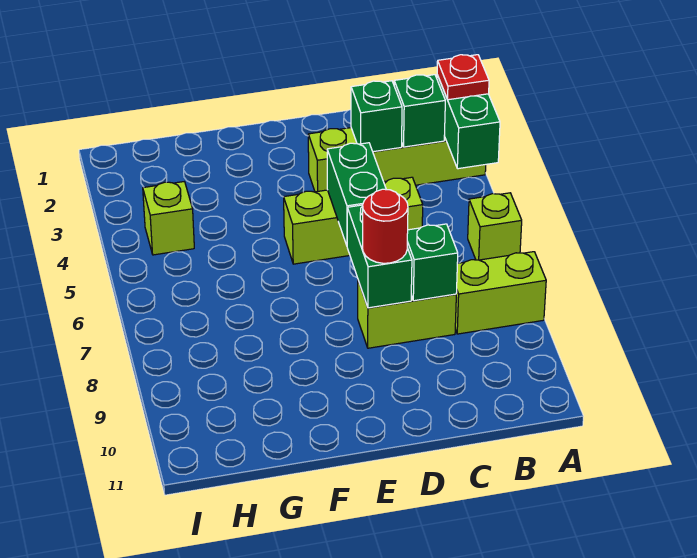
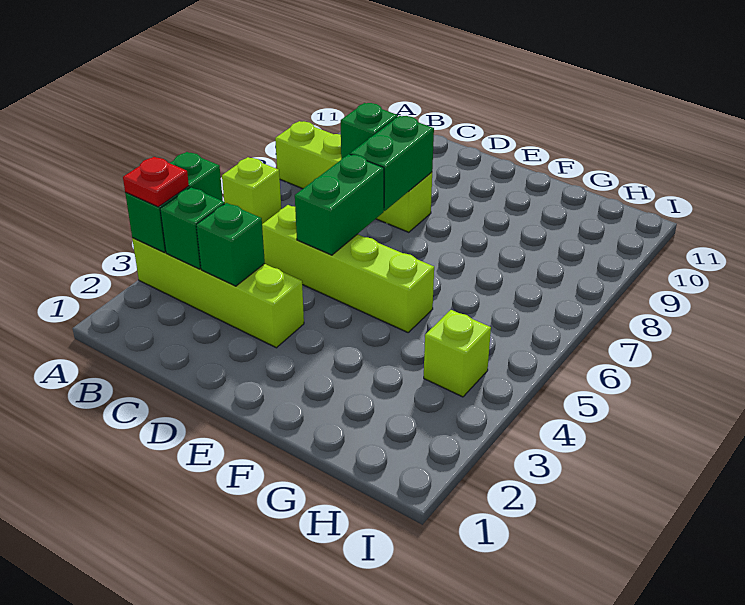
lime brick C5:E5 level 1 -> lime brick C5:F5 level 1
red round brick D8 level 3 -> none

